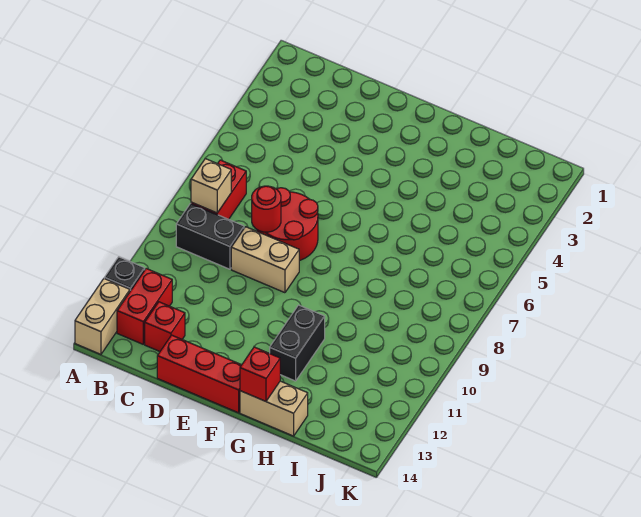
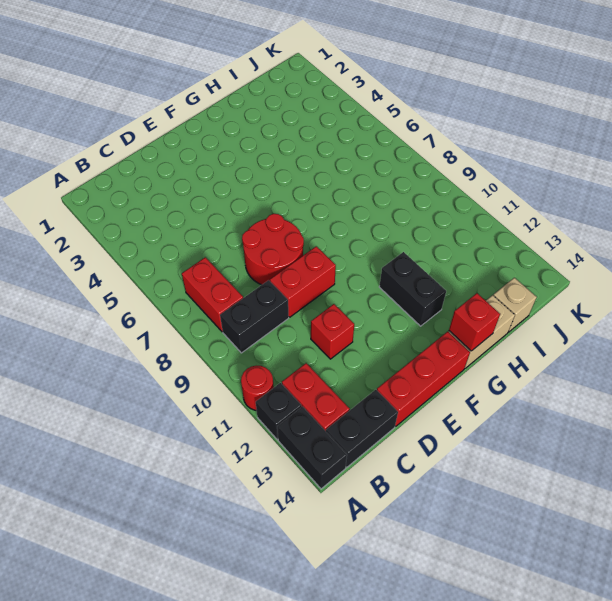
tan brick A13:A14 level 1 -> black brick A13:A14 level 1
tan brick B8 level 2 -> tan brick I14 level 1
none -> black brick B14:C14 level 1
red brick C13 level 1 -> red brick D11 level 1
red round brick D8 level 2 -> red round brick A11 level 1
tan brick D9:E9 level 1 -> red brick D9:E9 level 1

